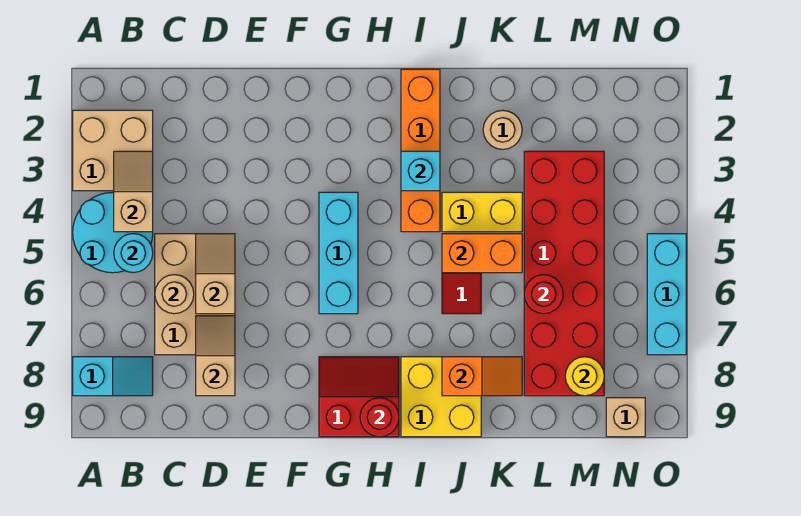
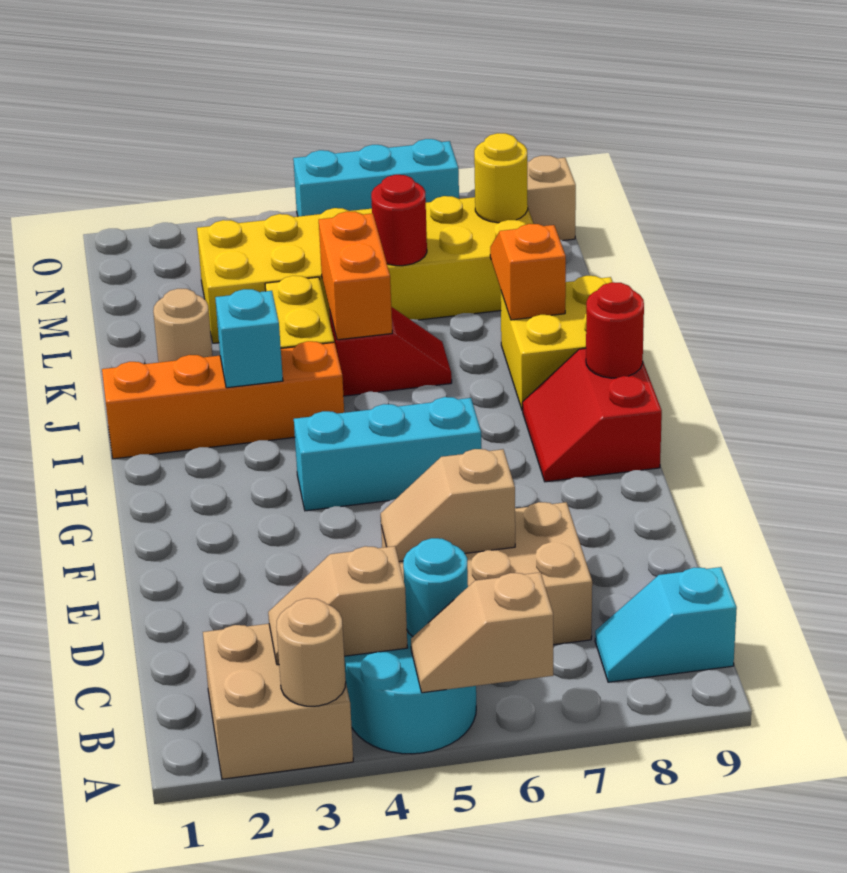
cyan slope A8:B8 level 1 top A -> cyan slope B8:B9 level 1 top 9
tan round brick C6 level 2 -> tan round brick A3 level 2
tan slope D7:D8 level 2 top 8 -> tan slope A5:A6 level 2 top 6
red brick L3:M8 level 1 -> yellow brick L3:M8 level 1

